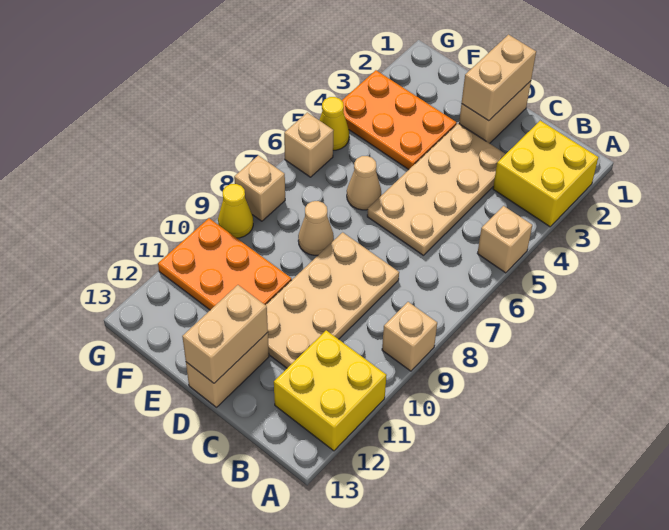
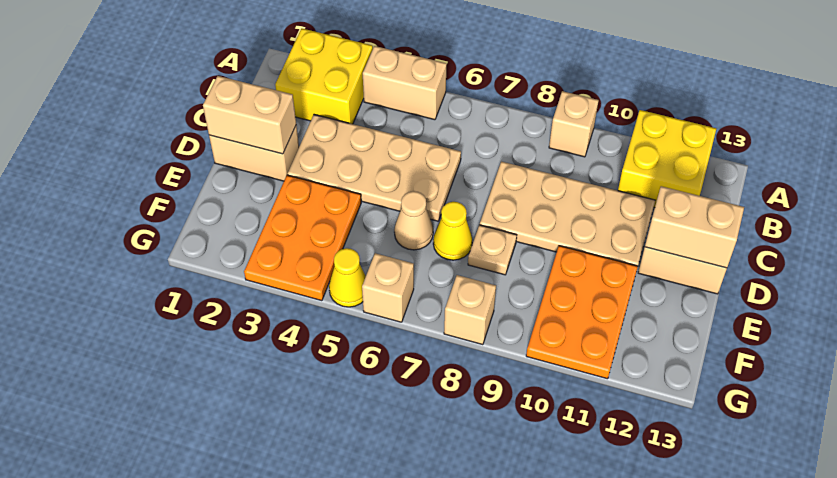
tan brick A5 level 1 -> tan brick A4:A5 level 1
tan cone E8 level 1 -> tan plate E8 level 1
yellow cone G9 level 1 -> yellow cone E7 level 1

